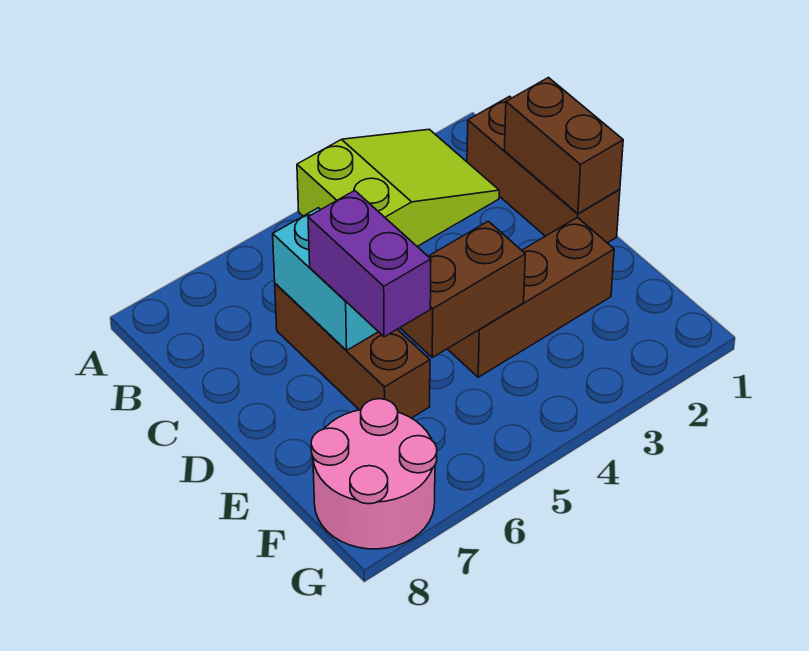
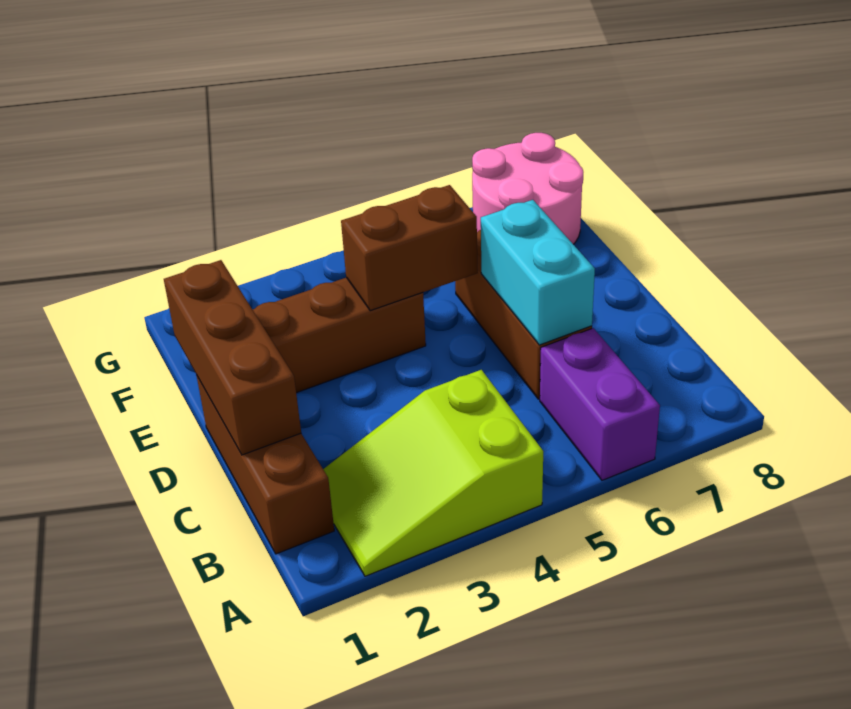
brown brick C1:D1 level 2 -> brown brick C1:E1 level 2
purple brick D6:E6 level 3 -> purple brick A6:B6 level 1

